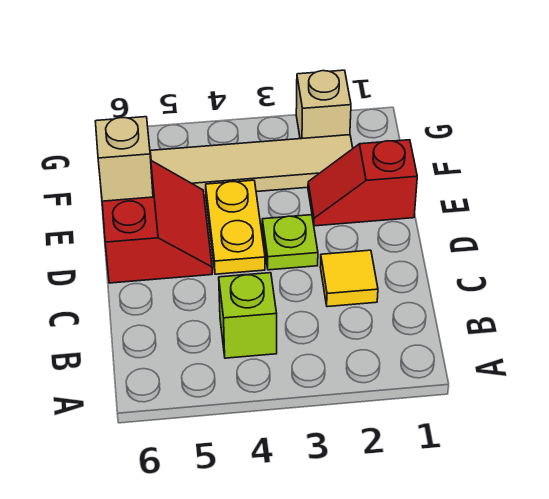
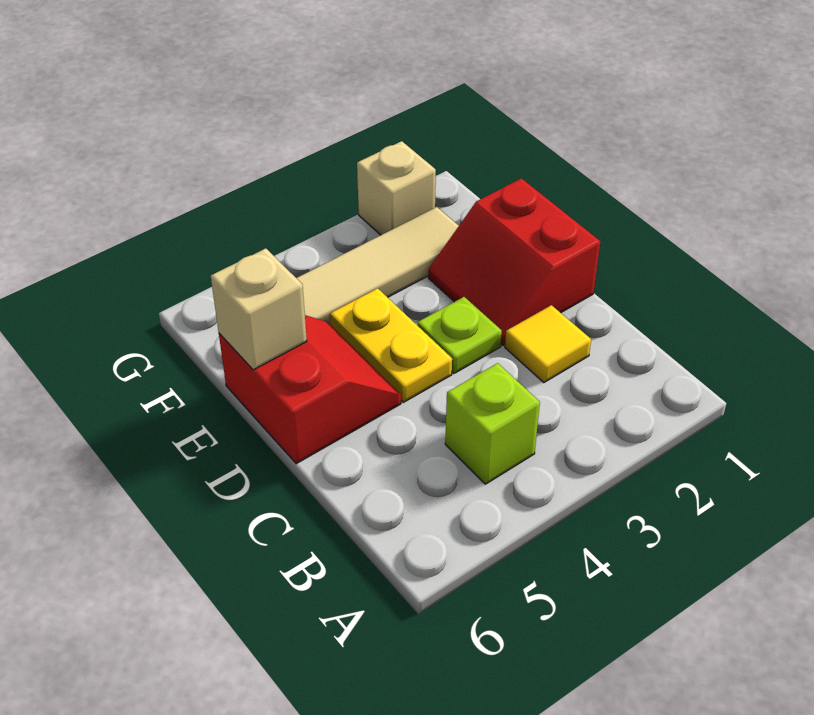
red slope E1:E2 level 1 top 1 -> red slope D1:E2 level 1 top 1

